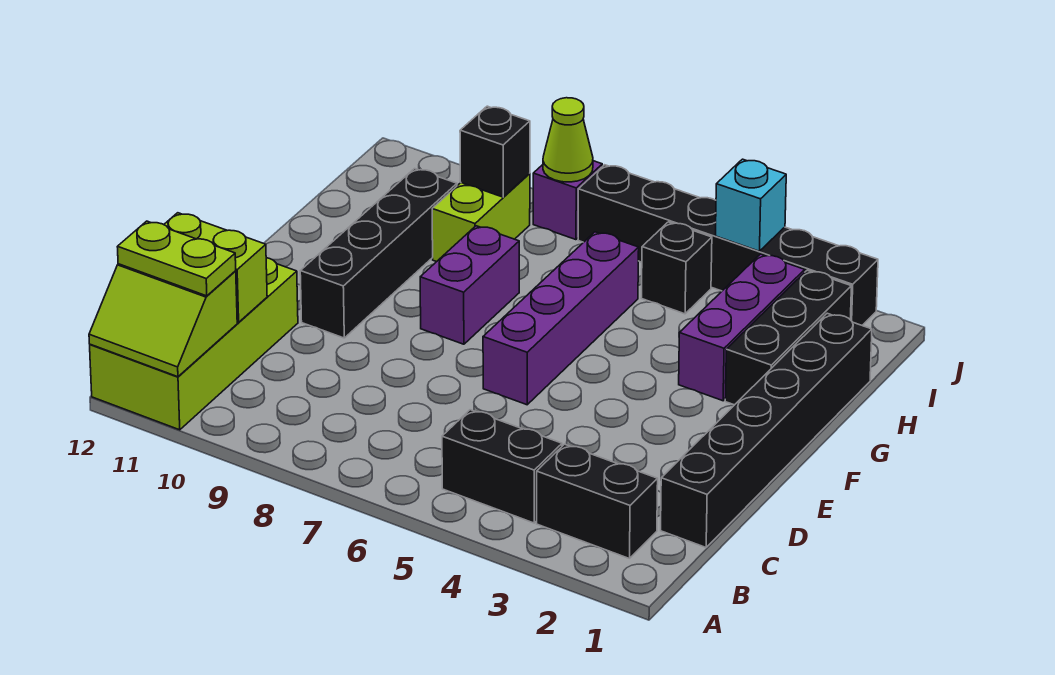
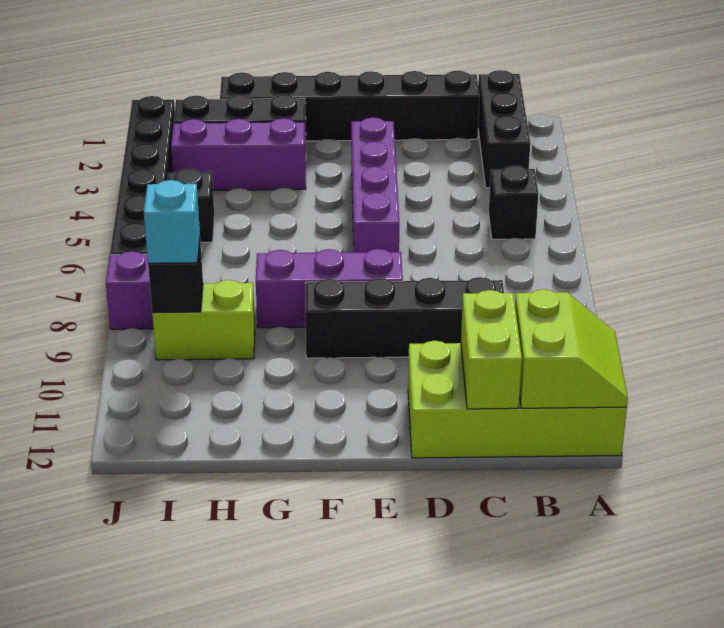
black brick B2:B3 level 1 -> black brick B1:B3 level 1
black brick B4:B5 level 1 -> black brick B5 level 1
lime plate B11:B12 level 3 -> none
purple brick E6:H6 level 1 -> purple brick E3:E6 level 1
black brick E10:H10 level 1 -> black brick C9:F9 level 1
purple brick F8:G8 level 1 -> purple brick E8:G8 level 1
cyan brick J4 level 2 -> cyan brick I9 level 3
lime cone J8 level 2 -> none

